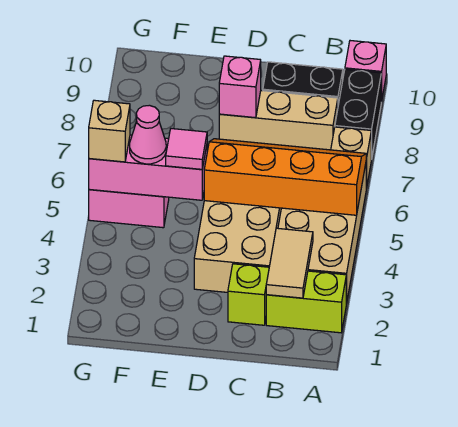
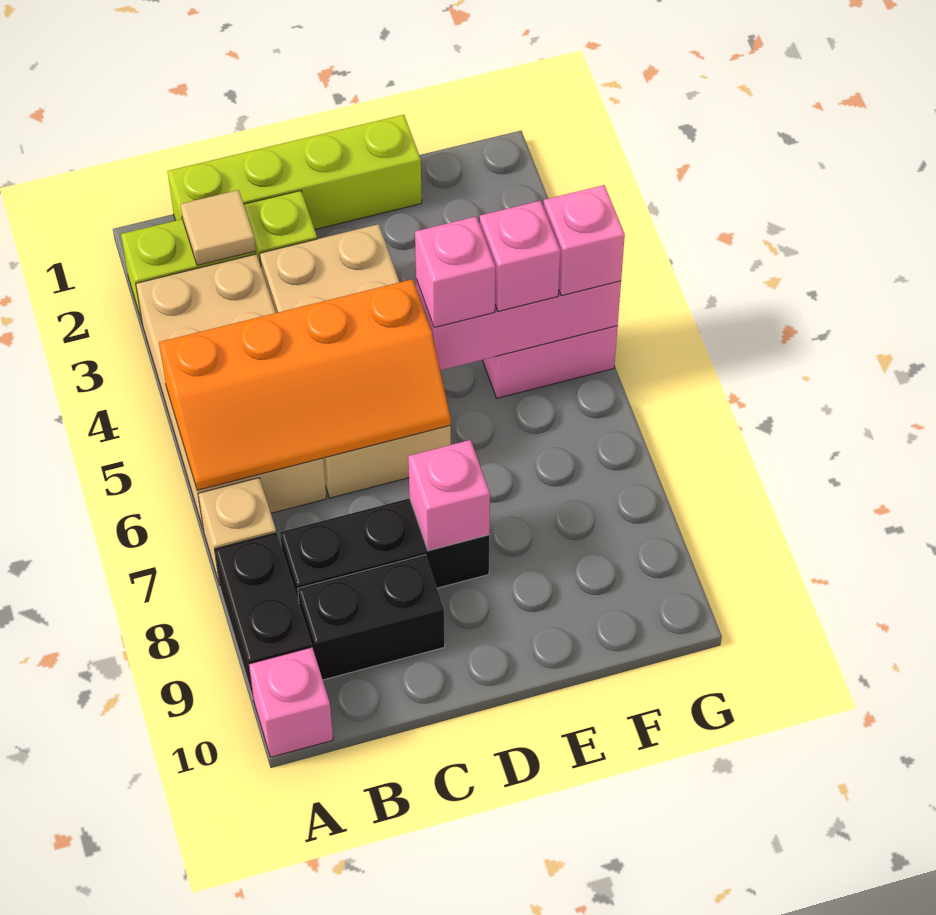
none -> lime brick B1:E1 level 1
tan tile B2:B3 level 2 -> tan tile B2 level 2
tan brick B8:D8 level 1 -> black brick B8:D8 level 1
pink tile E5 level 3 -> pink brick E5 level 3
pink cone F5 level 3 -> pink brick F5 level 3
tan brick G5 level 3 -> pink brick G5 level 3

